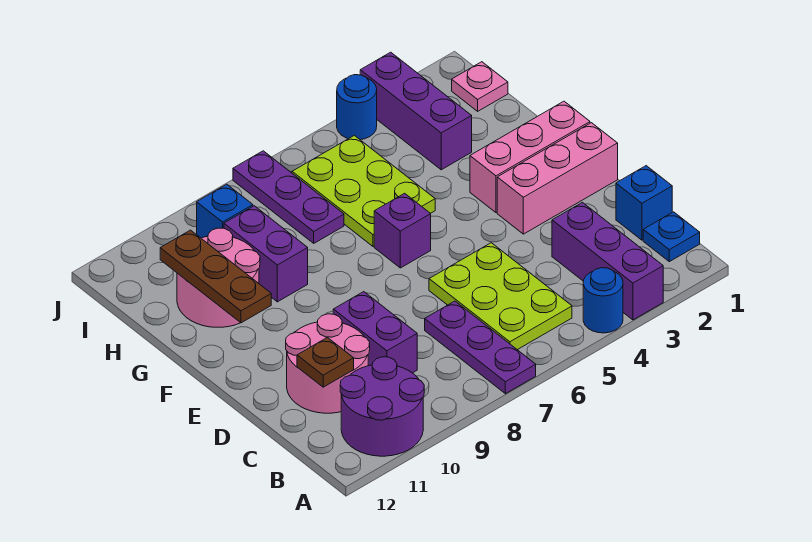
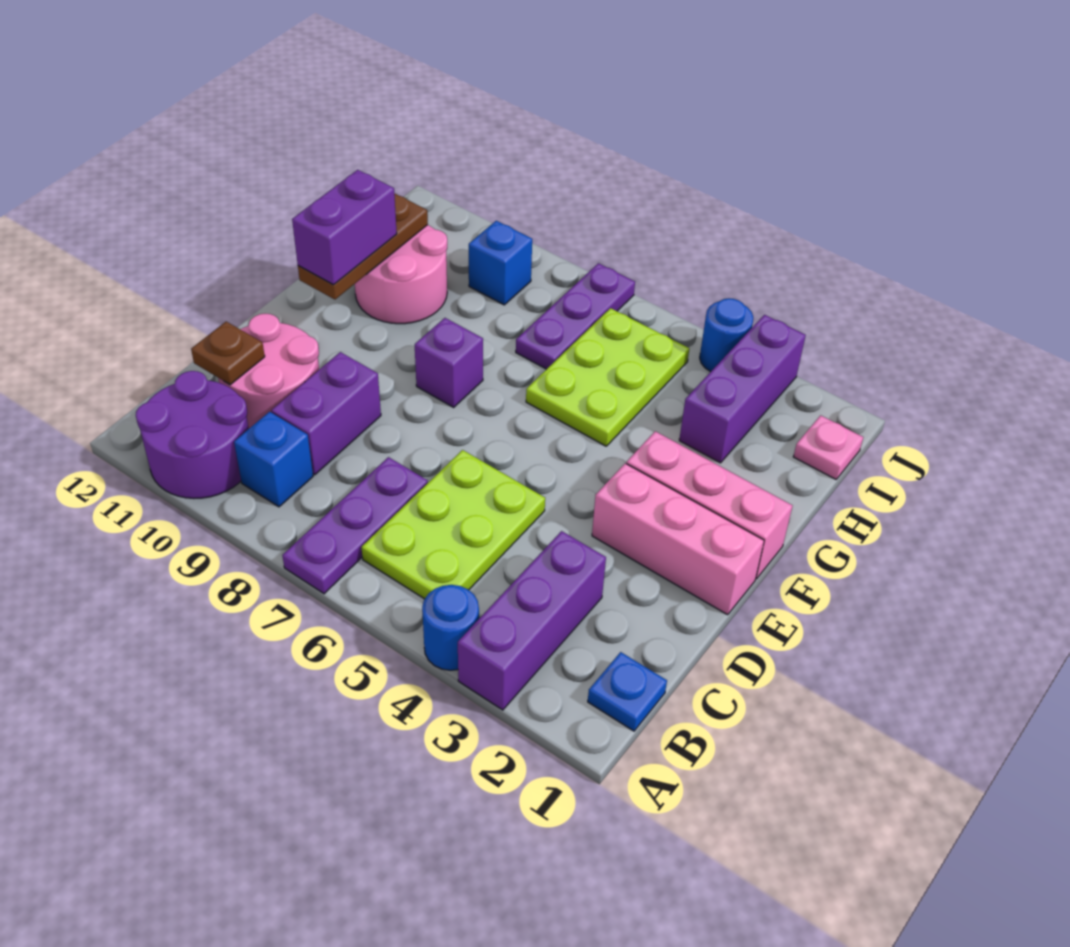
blue brick C1 level 1 -> blue brick B9 level 1
purple brick F6 level 1 -> purple brick F8 level 1
purple brick G9:H9 level 1 -> purple brick F11:G11 level 3

